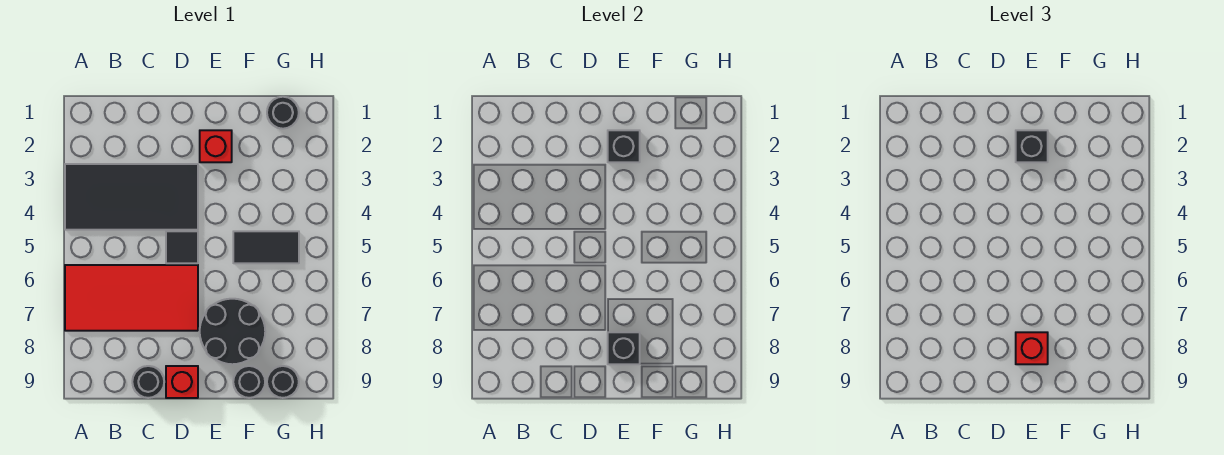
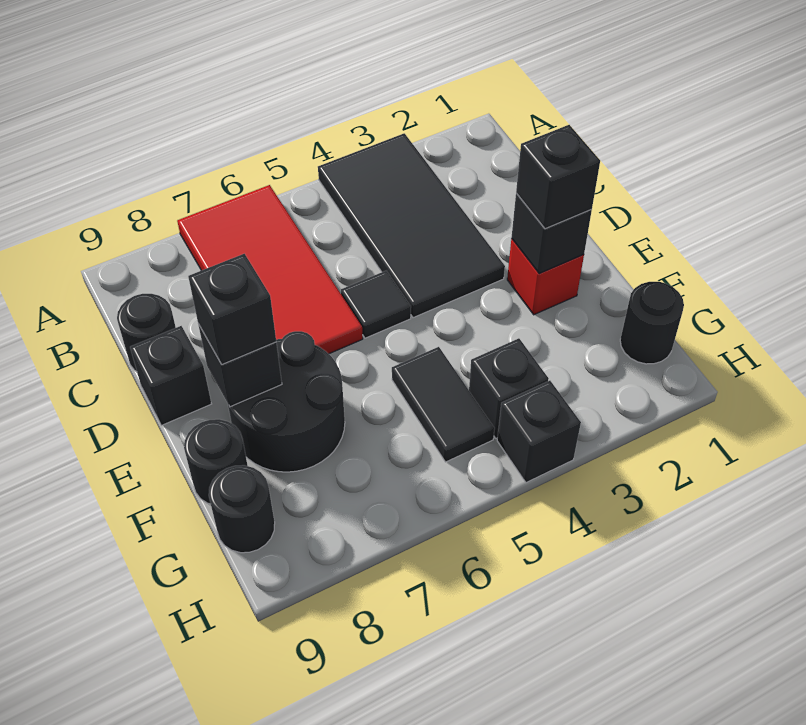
red brick D9 level 1 -> black brick D9 level 1
red brick E8 level 3 -> black brick E8 level 3
none -> black brick G4 level 1
none -> black brick H4 level 1

